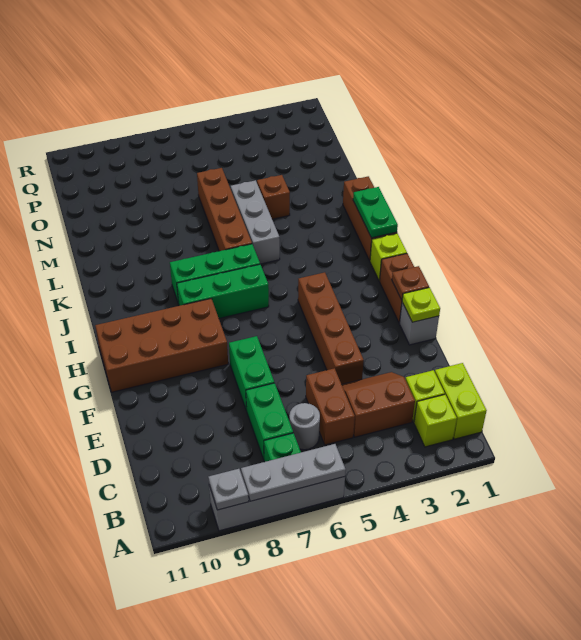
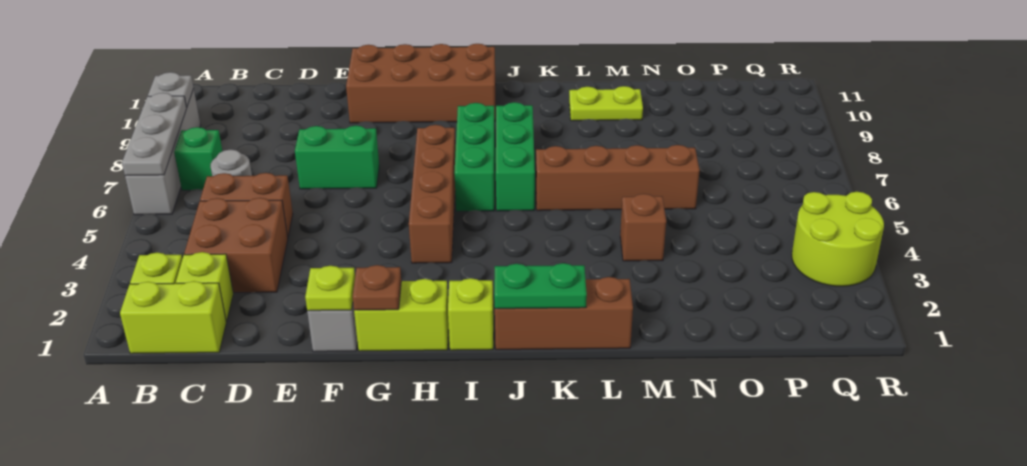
brown slope C3:D4 level 1 top C -> brown brick C3:D4 level 1
green brick C7:D7 level 1 -> none
brown brick E4:H4 level 1 -> brown brick H4:H7 level 1
brown brick G1:H1 level 1 -> lime brick G1:H1 level 1
brown brick G8:H11 level 1 -> brown brick F10:I11 level 1
grey brick K5:M5 level 1 -> none
none -> lime plate L10:M10 level 1
none -> lime round brick Q3:R4 level 1

